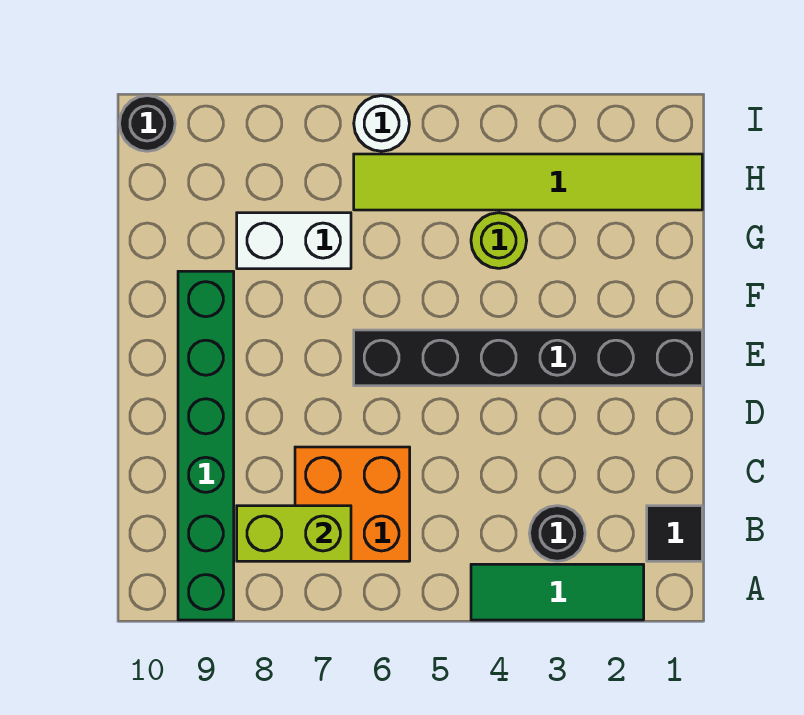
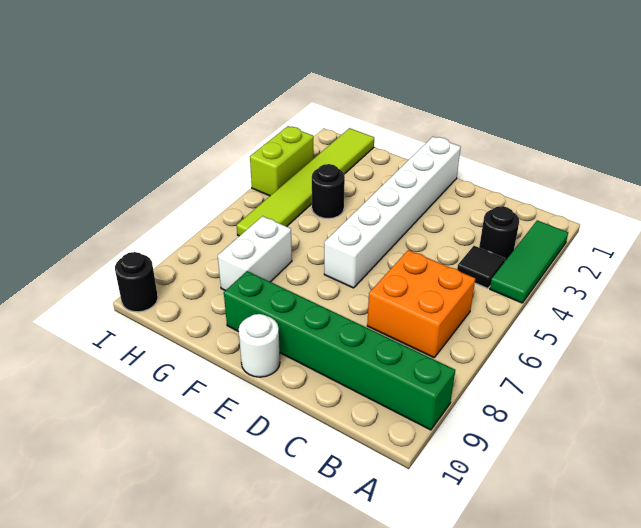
black tile B1 level 1 -> black tile B4 level 1
lime brick B7:B8 level 2 -> lime brick I3:I4 level 1
black brick E1:E6 level 1 -> white brick E1:E6 level 1
lime round brick G4 level 1 -> black round brick G4 level 1
white round brick I6 level 1 -> white round brick E10 level 1

